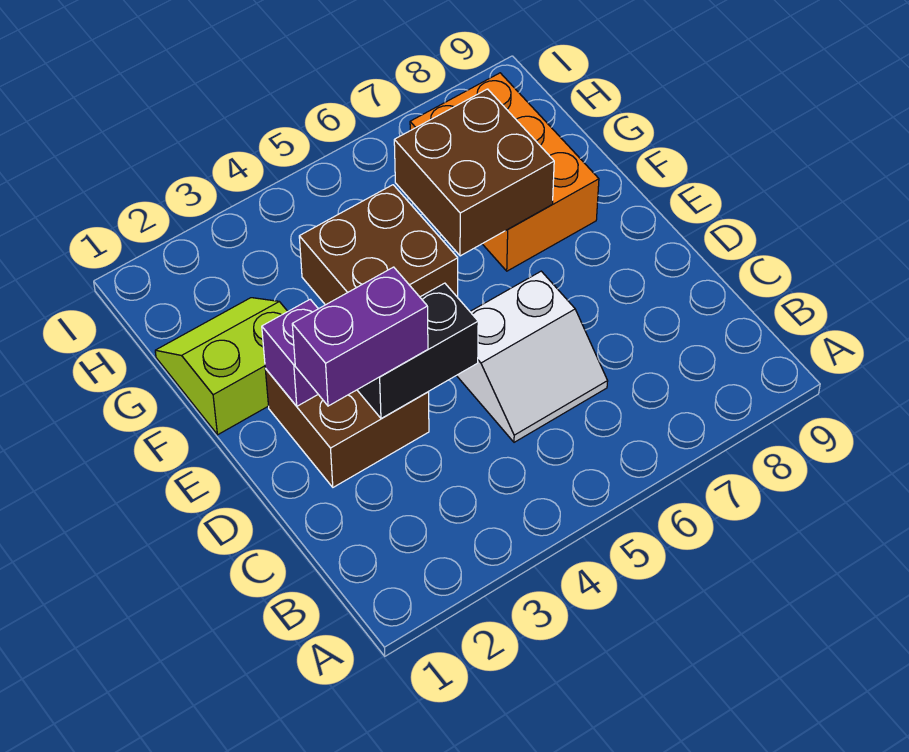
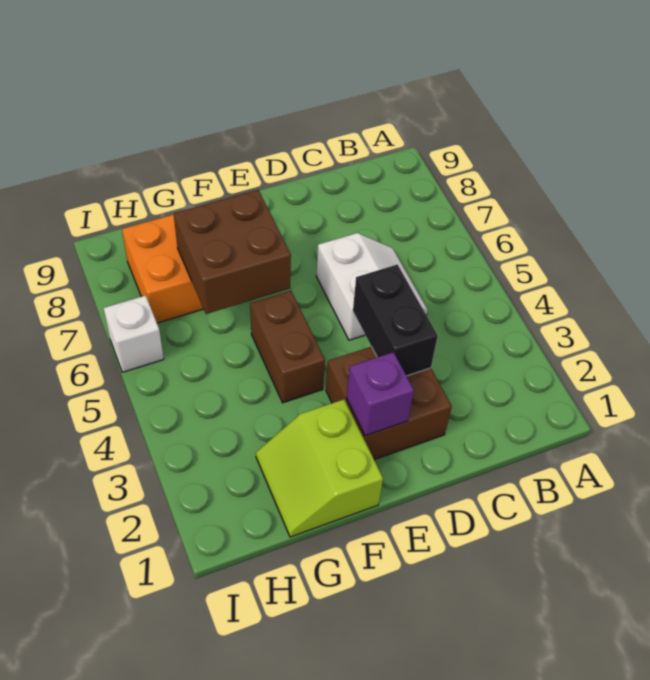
purple brick D2:D3 level 3 -> none
brown brick F4:G5 level 1 -> brown brick F4:F5 level 1
none -> white brick I6 level 1

